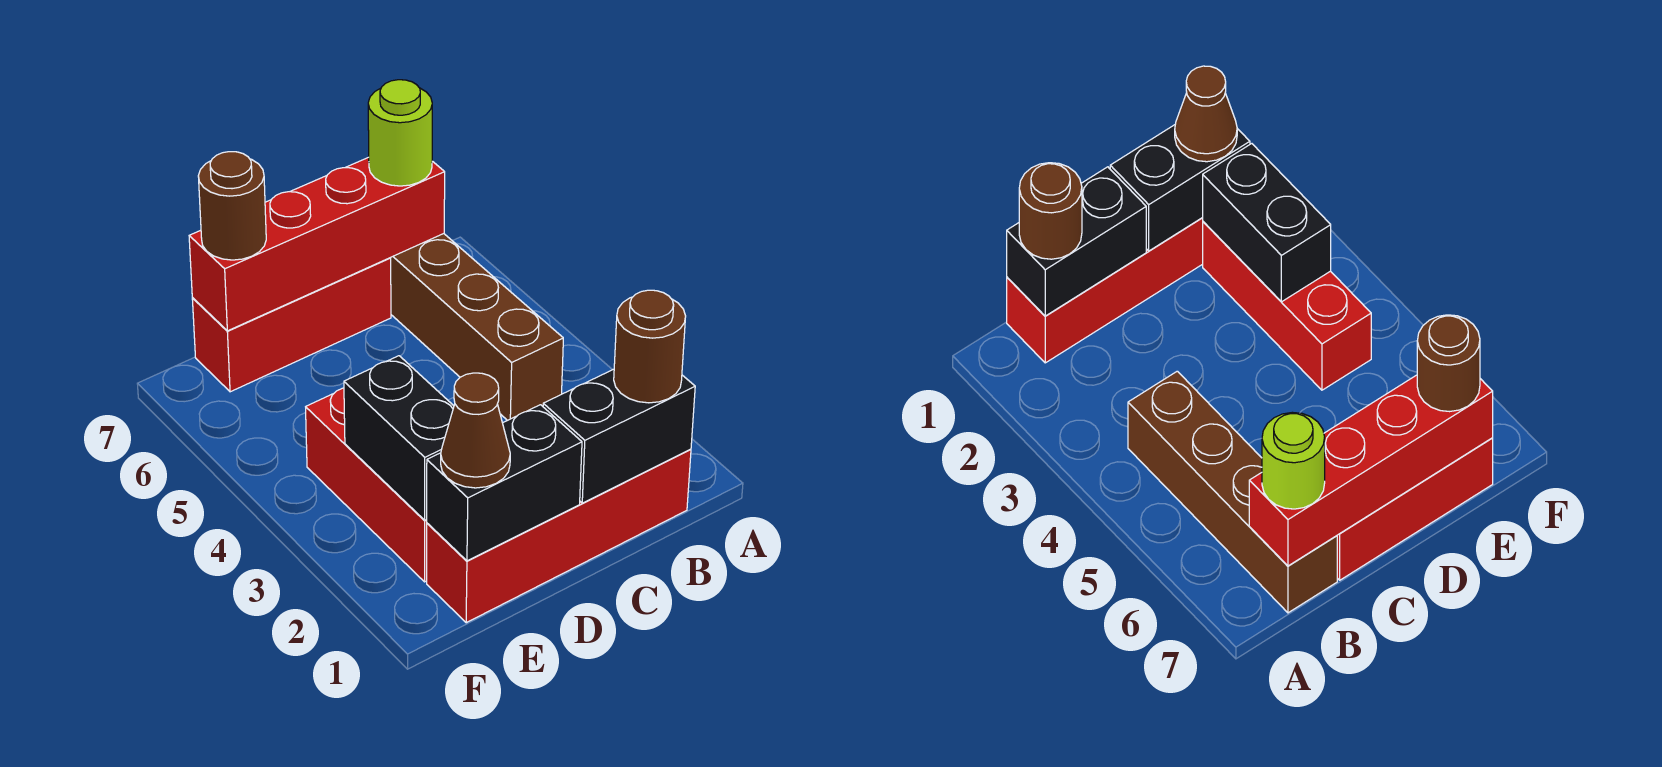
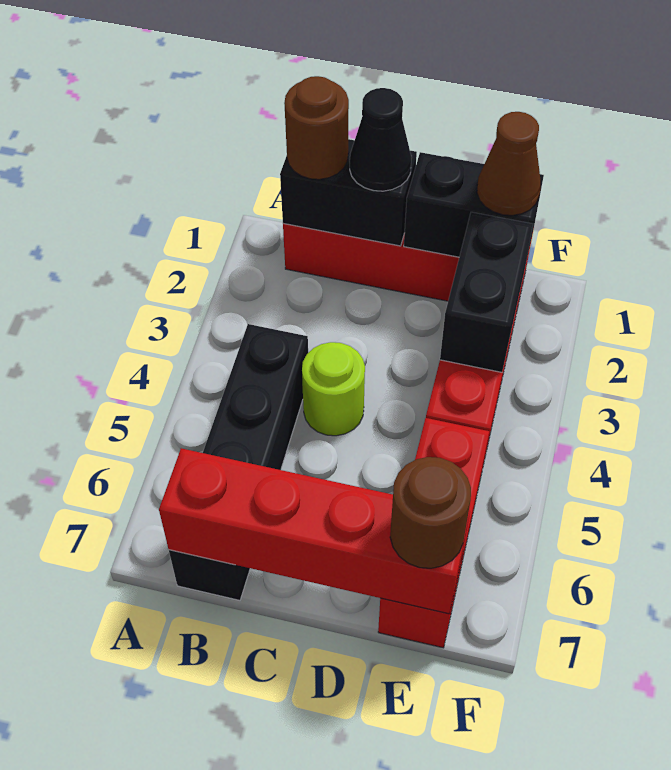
brown brick B4:B7 level 1 -> black brick B4:B7 level 1
lime round brick B7 level 3 -> lime round brick C4 level 1
none -> black cone C1 level 3
red brick C7:E7 level 1 -> red brick E5:E7 level 1

